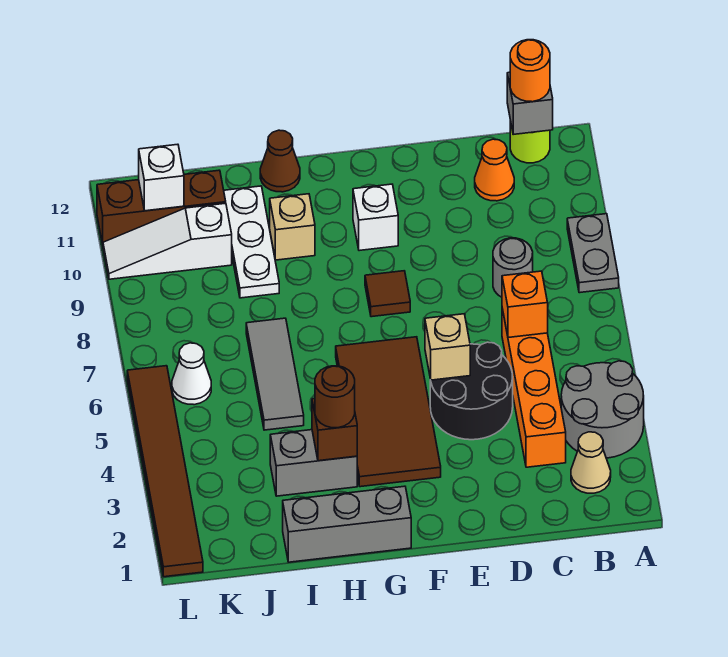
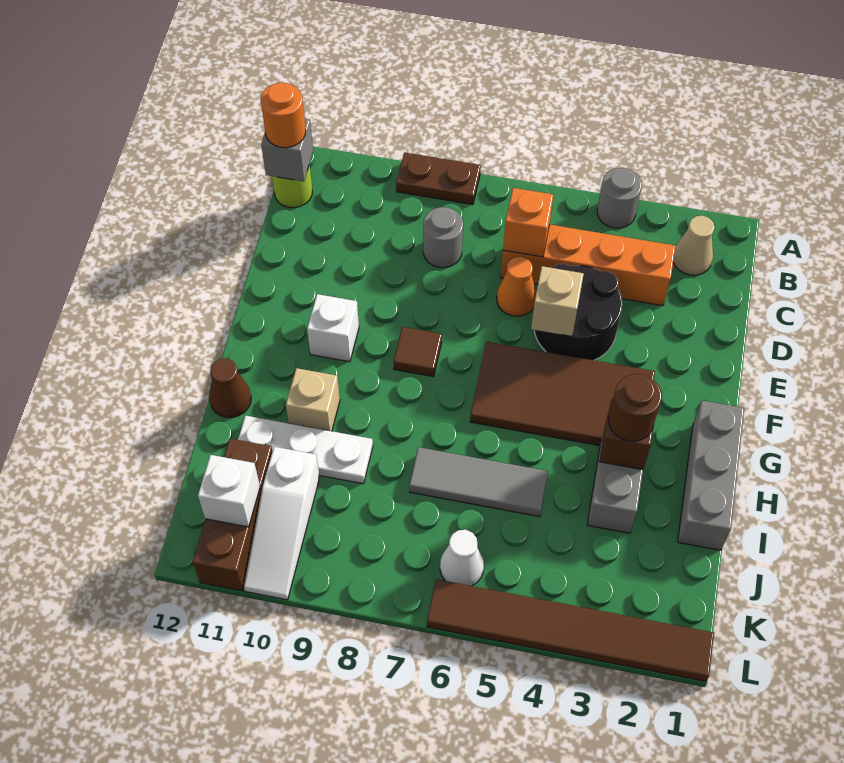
grey round brick A3:B4 level 1 -> grey round brick A4 level 1
grey plate A8:A9 level 1 -> brown plate A8:A9 level 1
orange cone C11 level 1 -> orange cone D6 level 1

